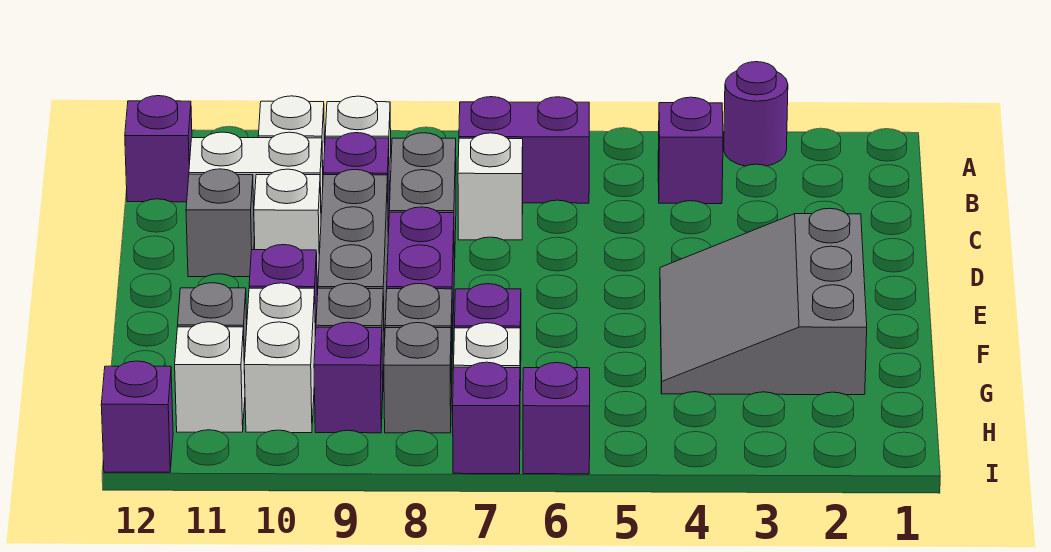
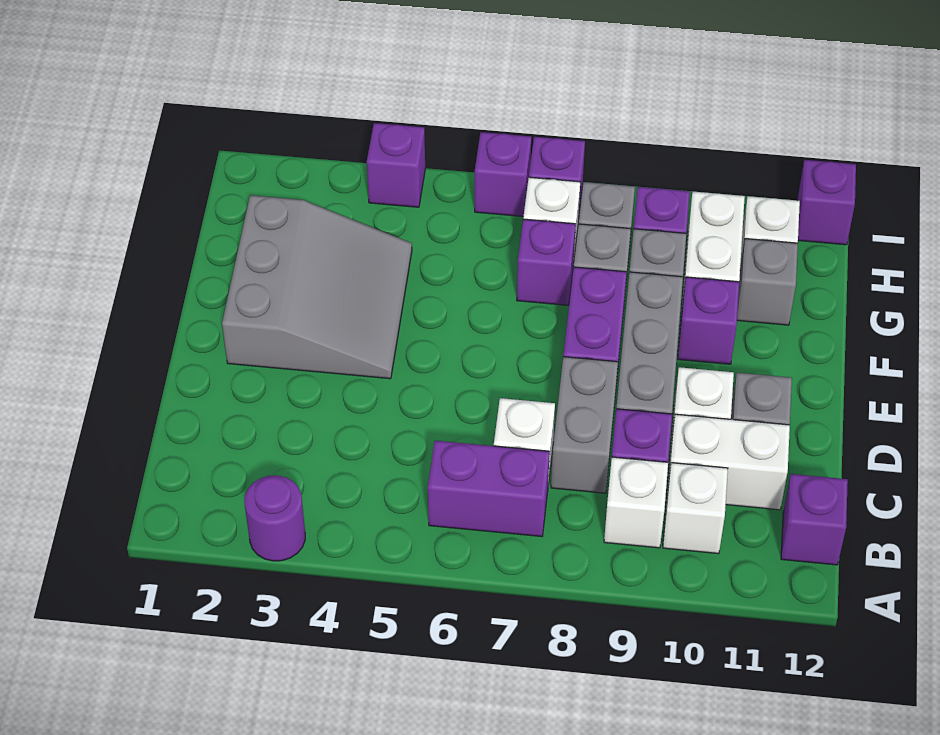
purple brick B4 level 1 -> purple brick I4 level 1

